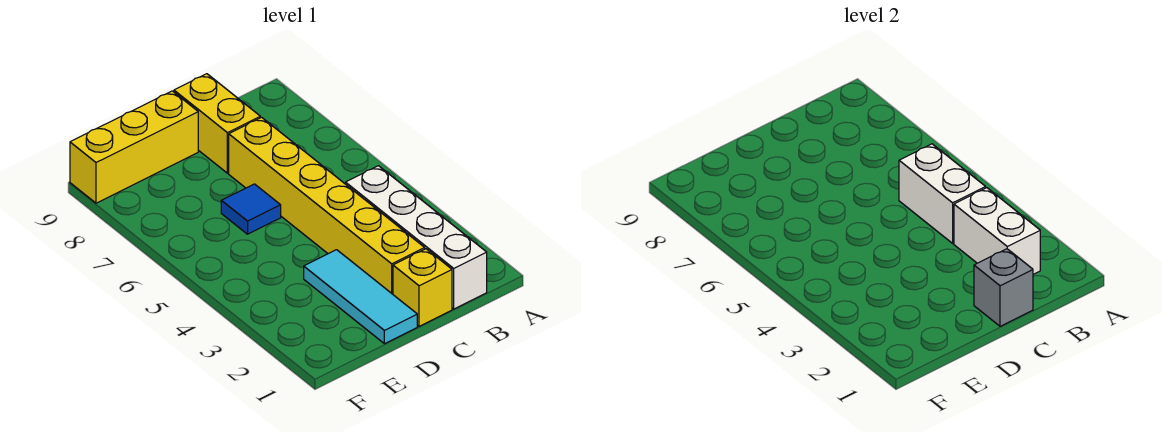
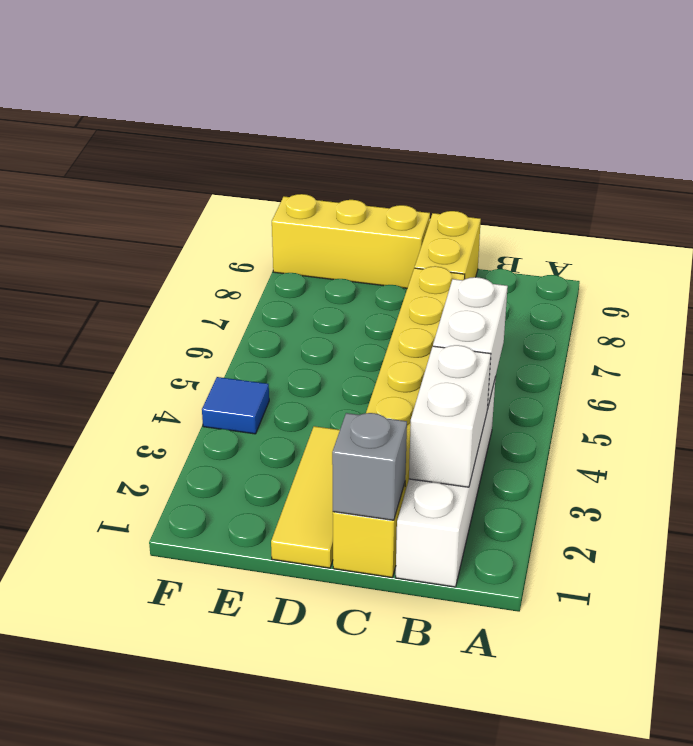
cyan tile D1:D3 level 1 -> yellow tile D1:D3 level 1
blue tile D6 level 1 -> blue tile F4 level 1

